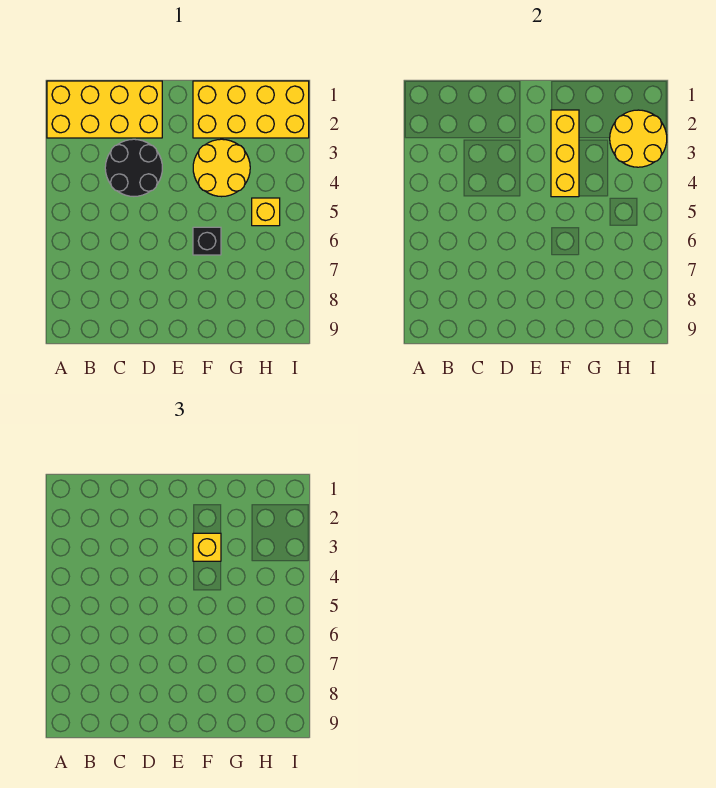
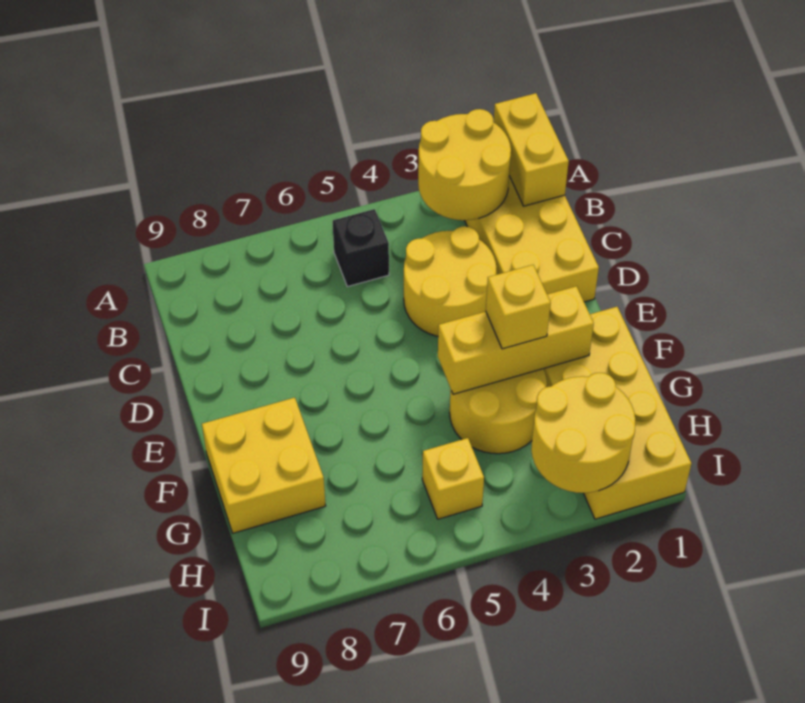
none -> yellow brick A1:B1 level 2
none -> yellow round brick A2:B3 level 2
black round brick C3:D4 level 1 -> yellow round brick C3:D4 level 1
black brick F6 level 1 -> black brick B5 level 1
none -> yellow brick F8:G9 level 1

